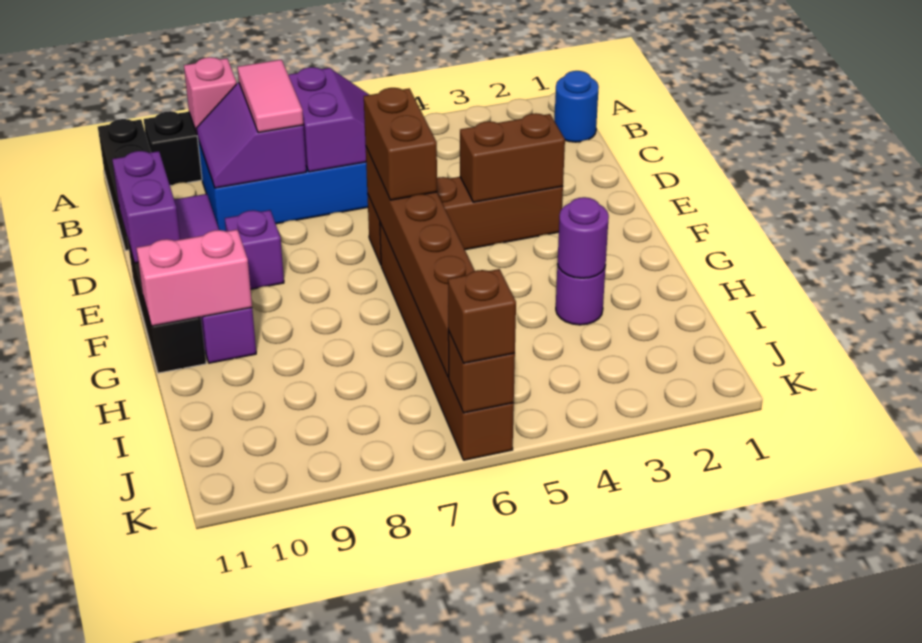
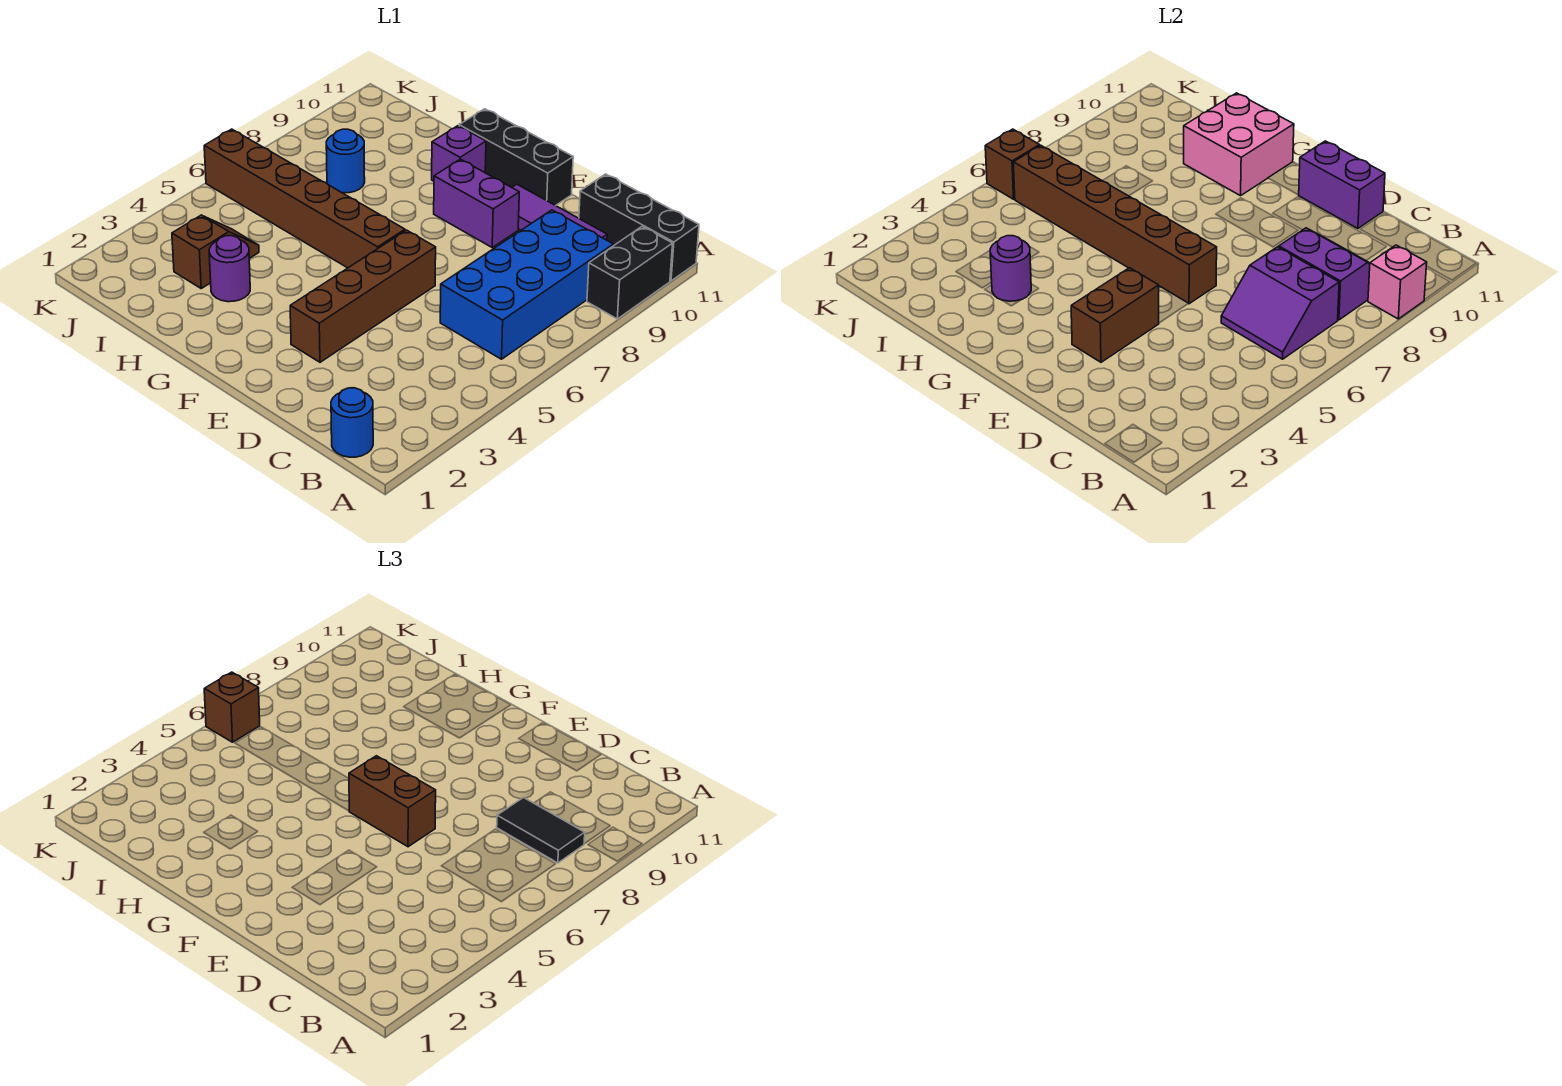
pink tile B8:C8 level 3 -> black tile B8:C8 level 3
purple brick E9 level 1 -> purple brick E9:F9 level 1
pink brick G10:G11 level 2 -> pink brick G10:H11 level 2
none -> brown slope I3:I4 level 1 top 3
none -> blue round brick I8 level 1

